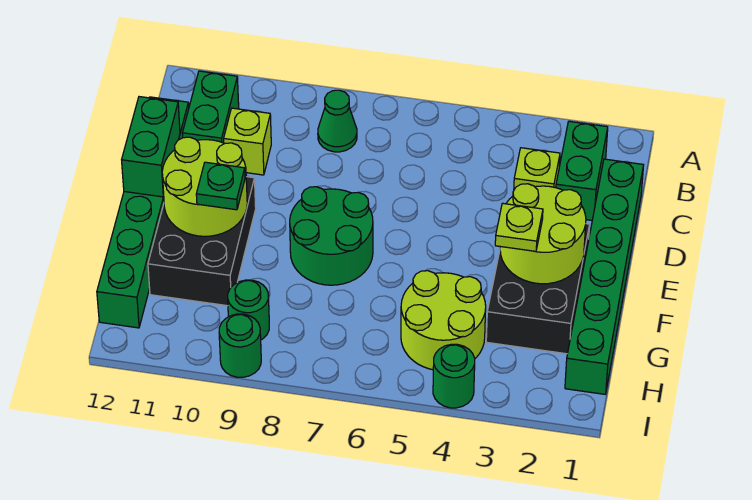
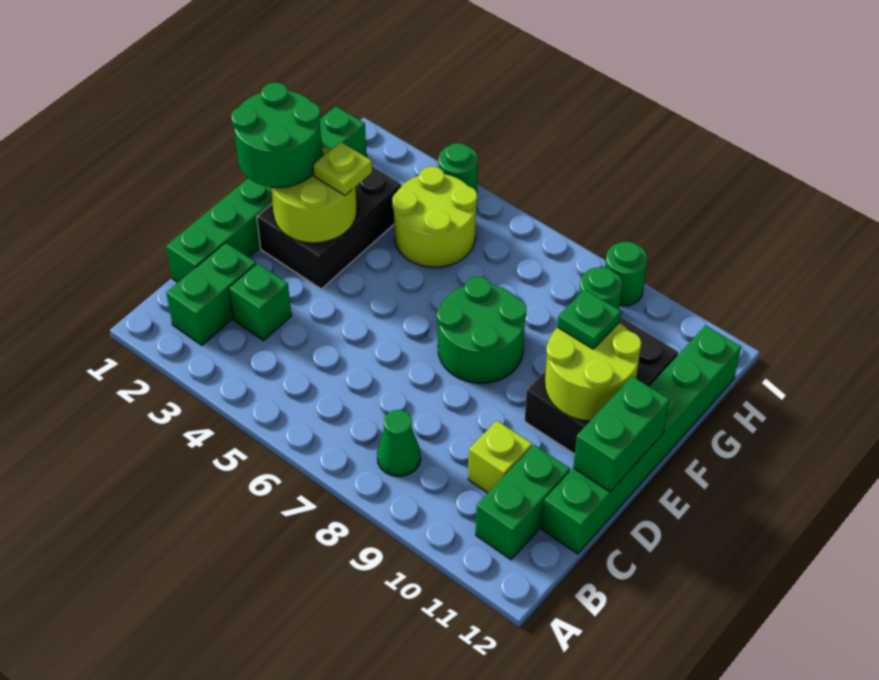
lime brick C3 level 1 -> green brick C3 level 1
none -> green round brick E1:F2 level 3

